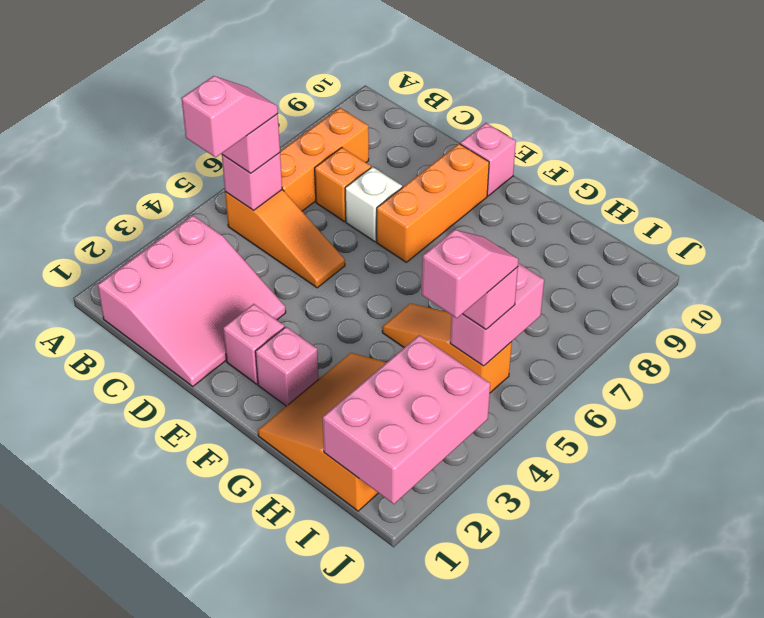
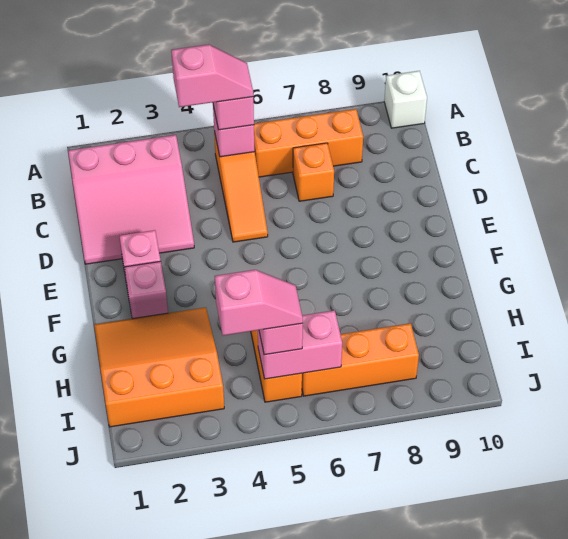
white brick D7 level 1 -> white brick A10 level 1
orange brick E7:E9 level 1 -> orange brick I6:I8 level 1
pink brick E10 level 1 -> none
pink brick I1:J3 level 2 -> none

